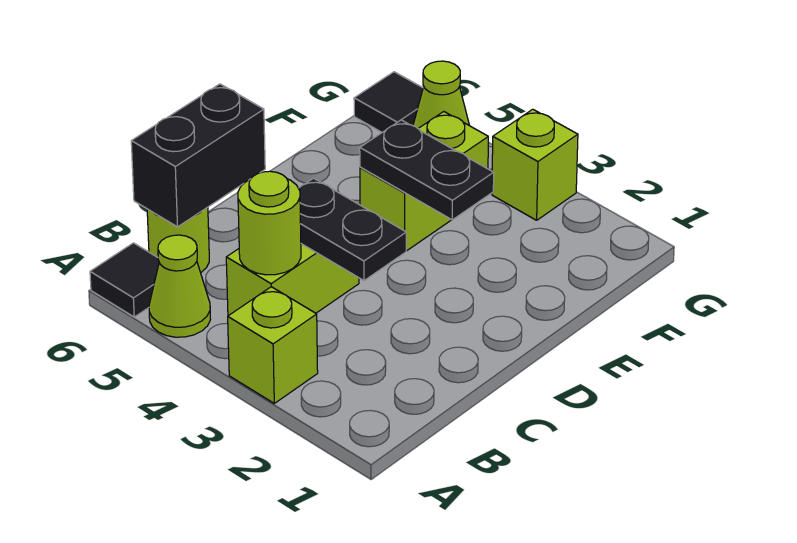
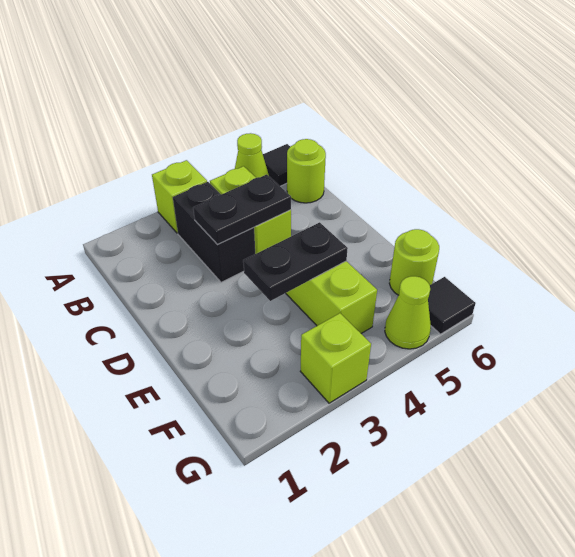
lime round brick B4 level 2 -> lime round brick F6 level 1
black brick B6:C6 level 2 -> black brick B3:C3 level 1

